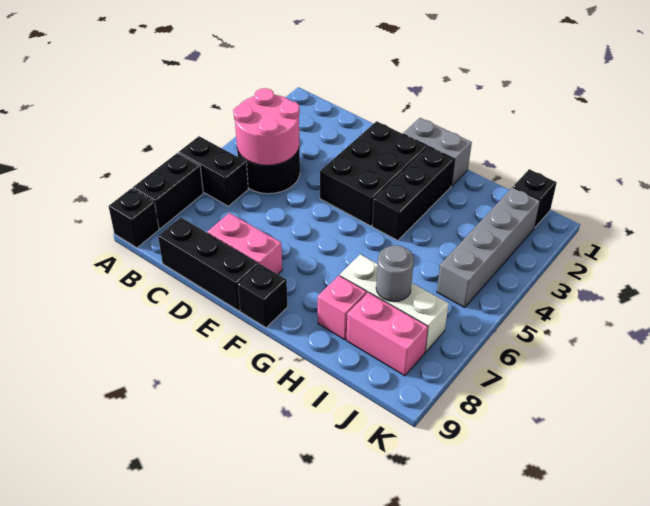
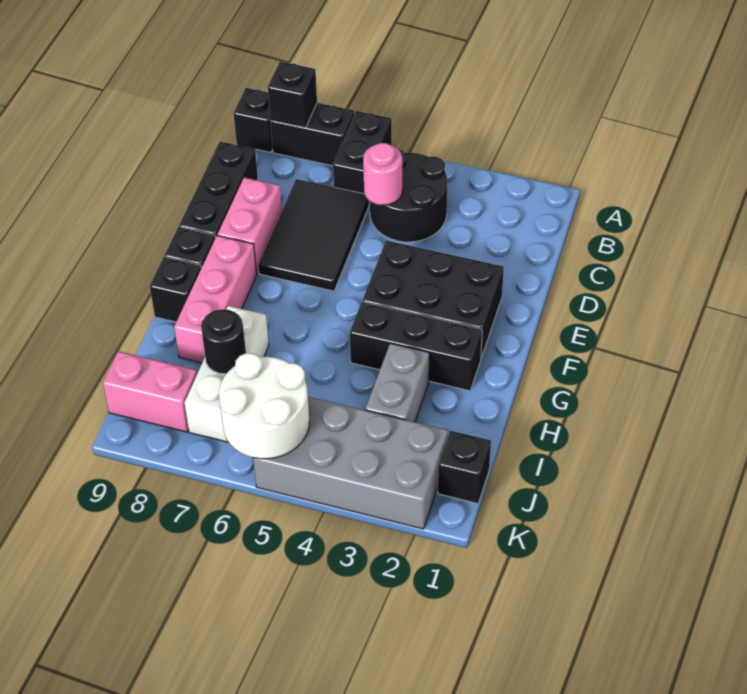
none -> black brick A8 level 2
pink round brick B4:C5 level 2 -> pink round brick C5 level 2
none -> black tile C6:E7 level 1
grey brick F1:G1 level 1 -> grey brick H3:I3 level 1
none -> black brick G9 level 1
pink brick H8 level 1 -> pink brick F8:H8 level 1
grey round brick I7 level 2 -> black round brick I7 level 2
pink brick I8:J8 level 1 -> pink brick J8:J9 level 1
grey brick J2:J5 level 1 -> grey brick J2:K5 level 1
none -> white round brick J5:K6 level 2

